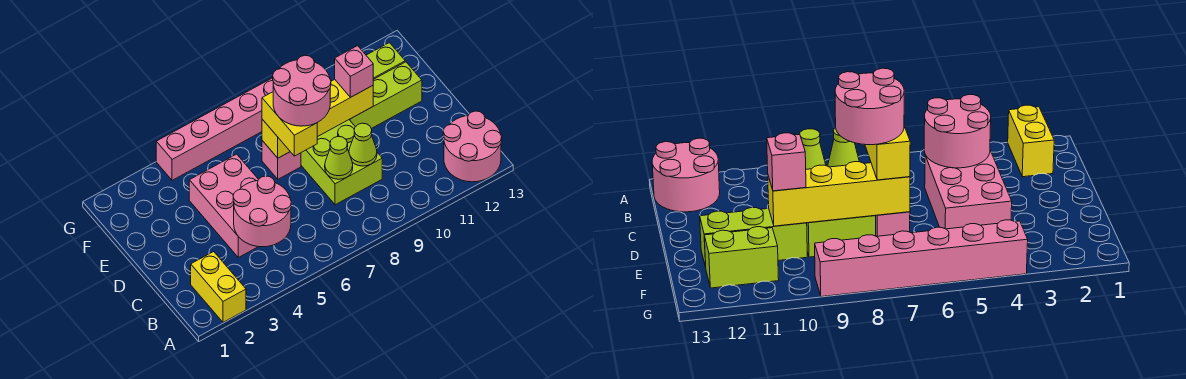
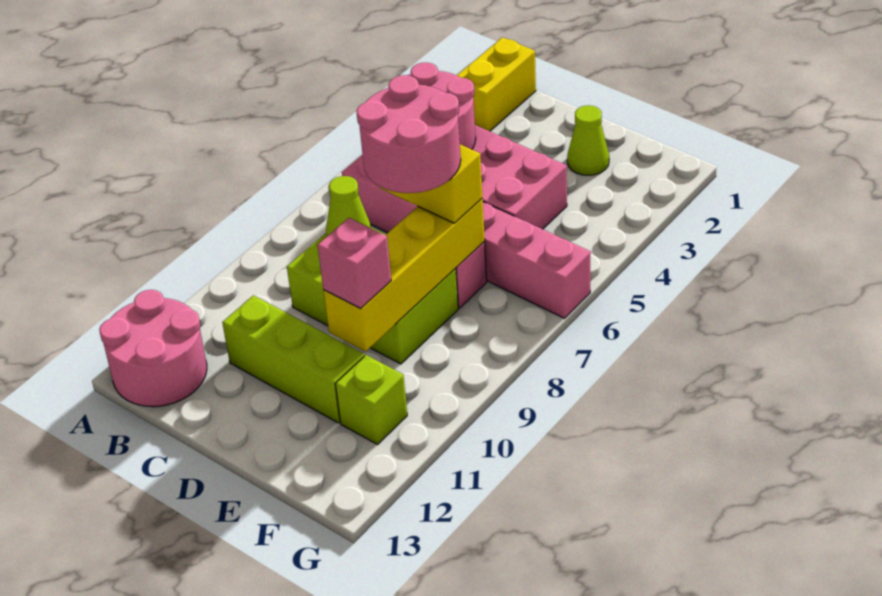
yellow brick A2:B2 level 1 -> yellow brick B1:B2 level 1
lime cone C9 level 2 -> lime cone E2 level 1
lime brick E10:E12 level 1 -> lime brick C11:E11 level 1
lime brick F11:F12 level 1 -> lime brick F11 level 1
pink brick G4:G9 level 1 -> pink brick B6:G6 level 1

